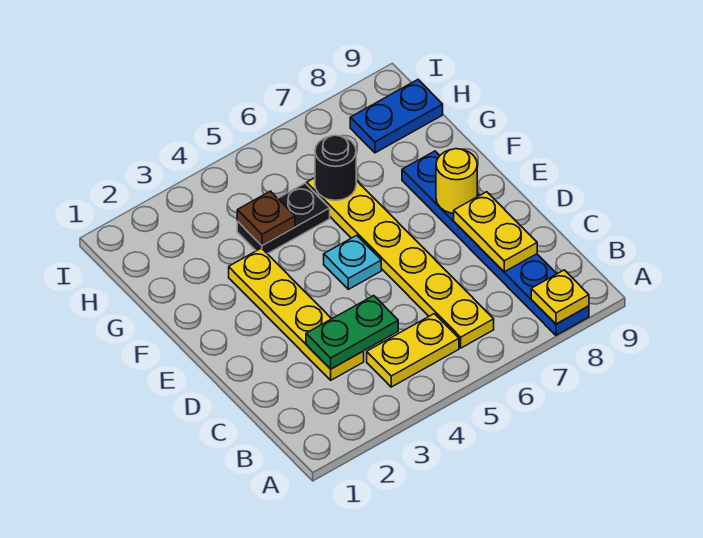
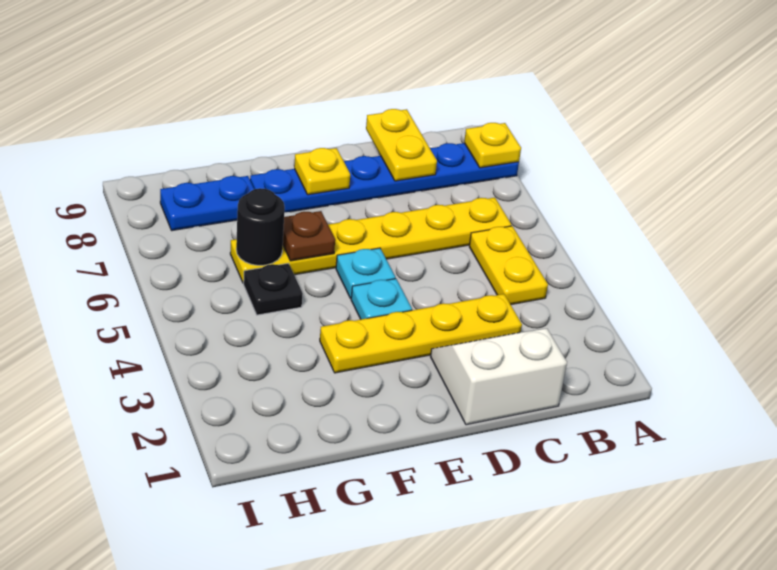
none -> white slope C1:D2 level 1 top 1
green plate C3:C4 level 2 -> none
yellow plate C8:D8 level 2 -> yellow plate C8:C9 level 2
none -> cyan plate E4 level 1
yellow round brick E8 level 2 -> yellow plate E8 level 2
black plate G4:G5 level 1 -> black plate G5 level 1
brown plate G4 level 2 -> brown plate F6 level 2
blue plate H8:H9 level 1 -> blue plate G8:H8 level 1

